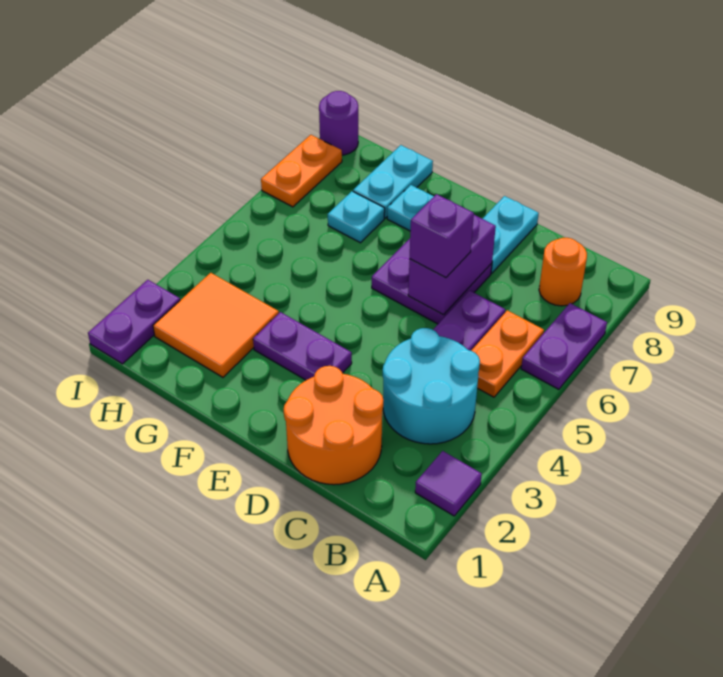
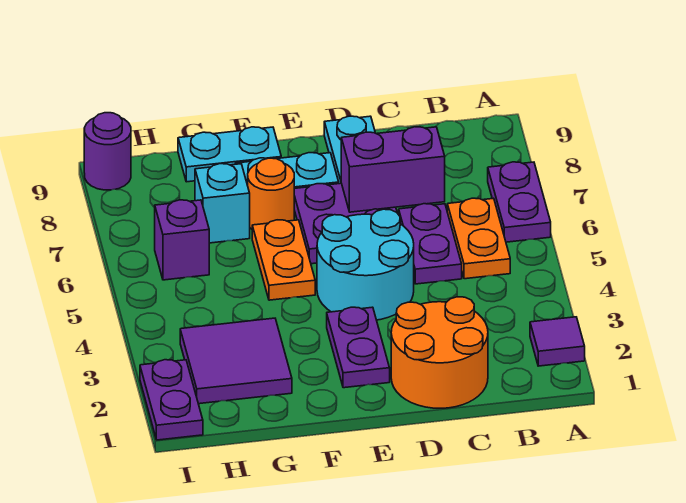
cyan round brick B3:C4 level 1 -> cyan round brick D4:E5 level 1
orange round brick B8 level 1 -> orange round brick F7 level 1
purple brick D6:D7 level 2 -> purple brick C7:D7 level 2
purple brick D6 level 3 -> purple brick H6 level 1
purple plate E3:F3 level 1 -> purple plate E2:E3 level 1
orange tile G2:H3 level 1 -> purple tile G2:H3 level 1
cyan plate G7 level 1 -> cyan brick G7 level 1
cyan plate G8:G9 level 1 -> cyan plate F9:G9 level 1
orange plate I7:I8 level 1 -> orange plate F5:F6 level 1

